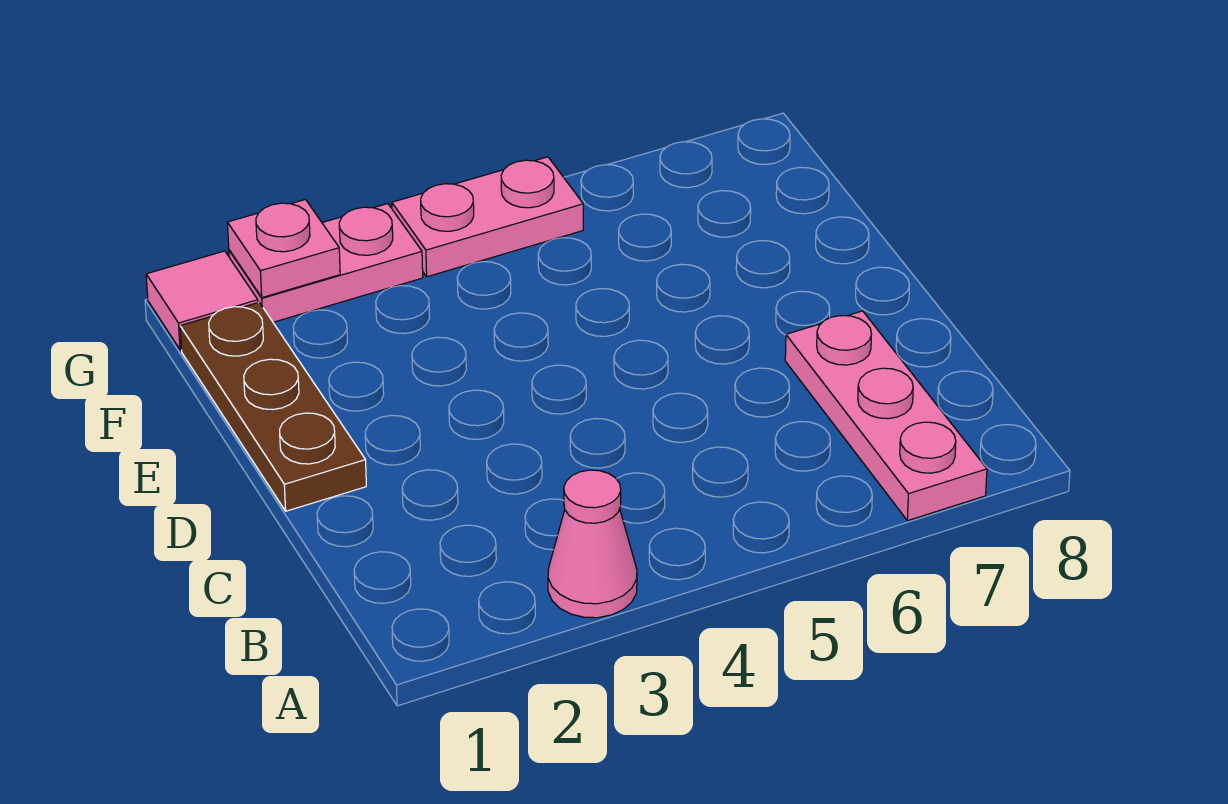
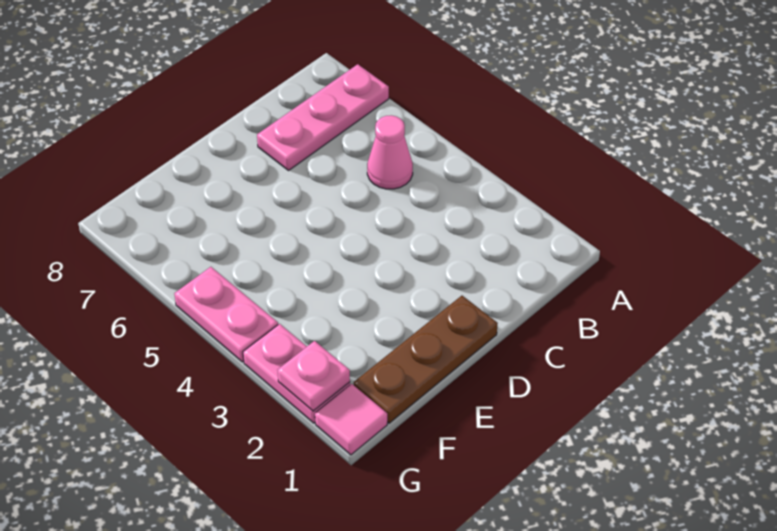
pink cone A3 level 1 -> pink cone B5 level 1

